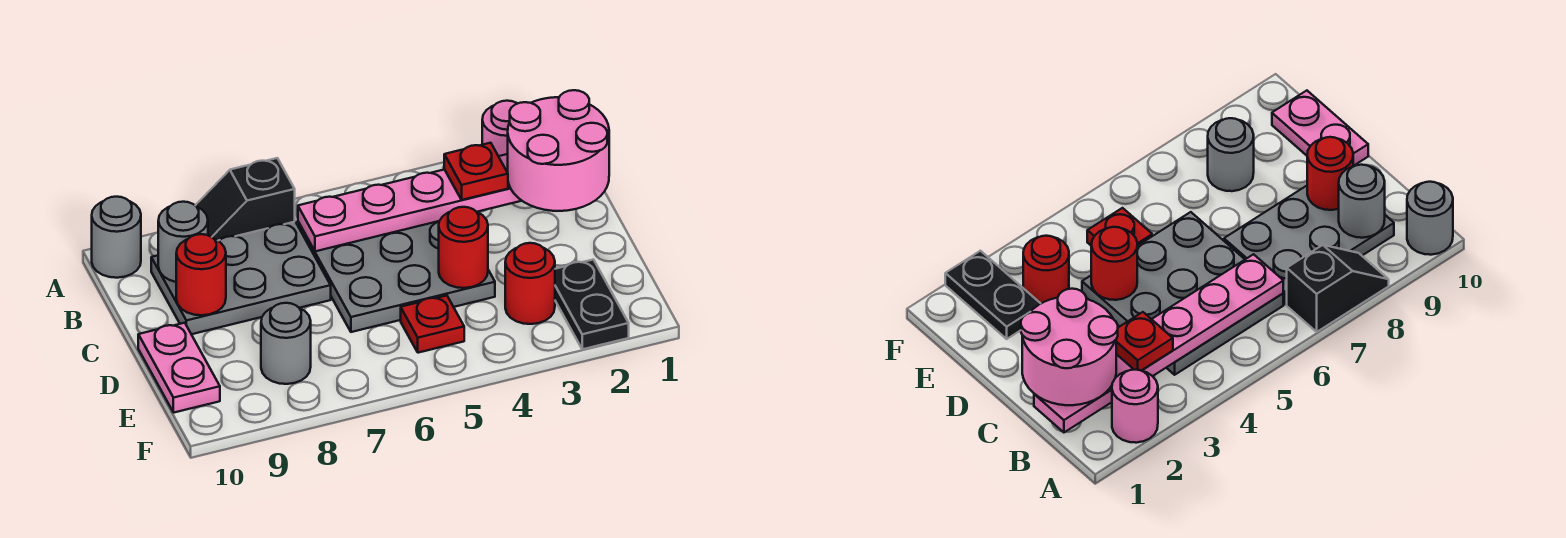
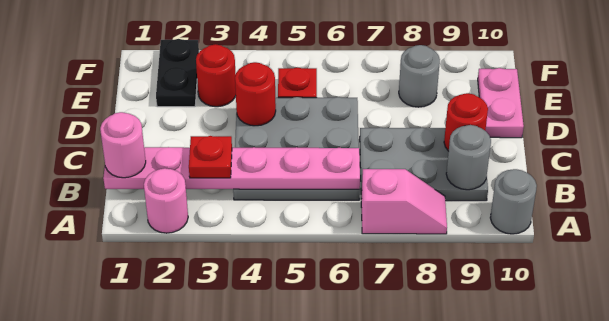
black slope A7:A8 level 1 top 7 -> pink slope A7:A8 level 1 top 7
pink round brick B1:C2 level 3 -> pink round brick B1 level 3

